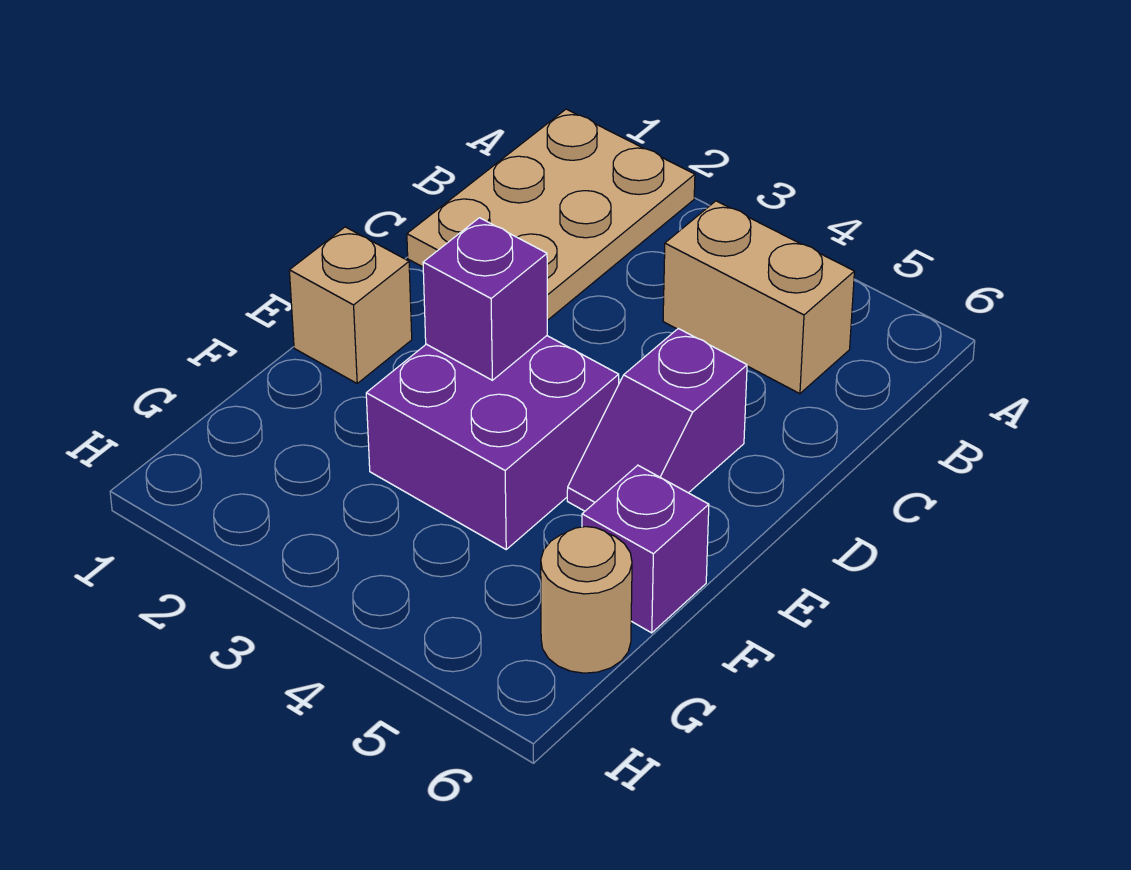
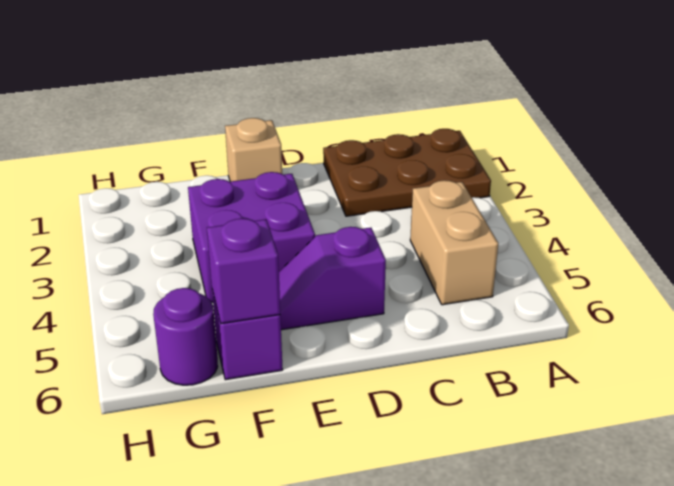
tan plate A1:C2 level 1 -> brown plate A1:C2 level 1
purple brick E3 level 2 -> purple brick F6 level 2
tan round brick G6 level 1 -> purple round brick G6 level 1

